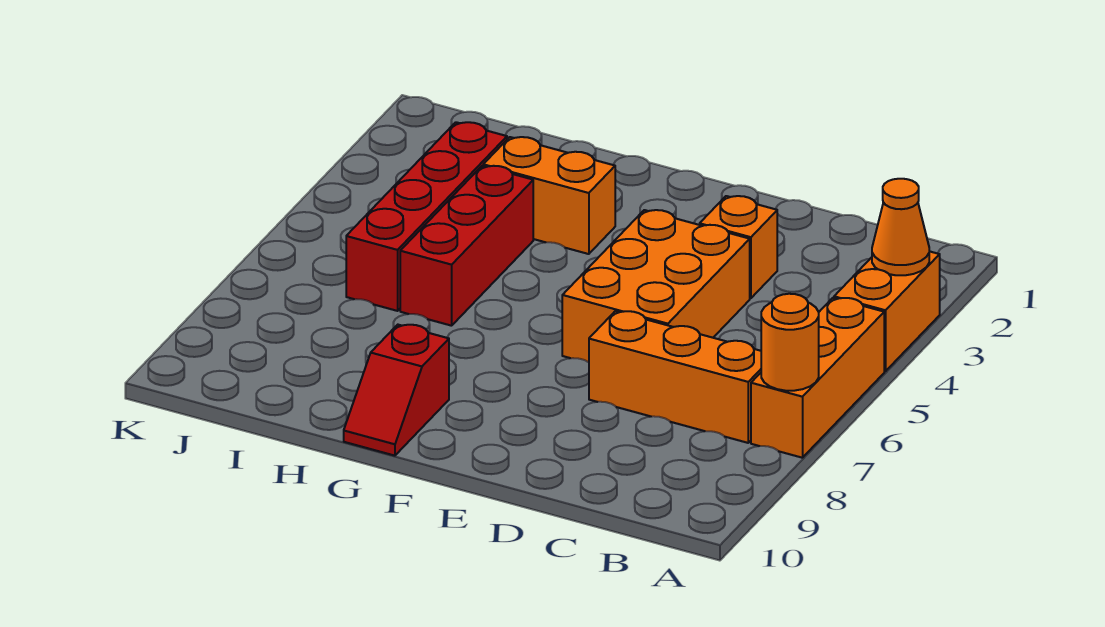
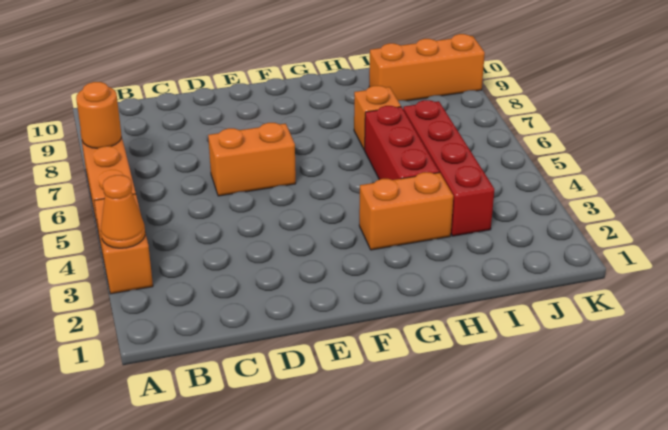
orange brick B7:D7 level 1 -> orange brick I9:K9 level 1
orange brick D3 level 1 -> orange brick H7 level 1
orange brick D4:E6 level 1 -> orange brick D6:E6 level 1
red slope G9:G10 level 1 top 9 -> none

